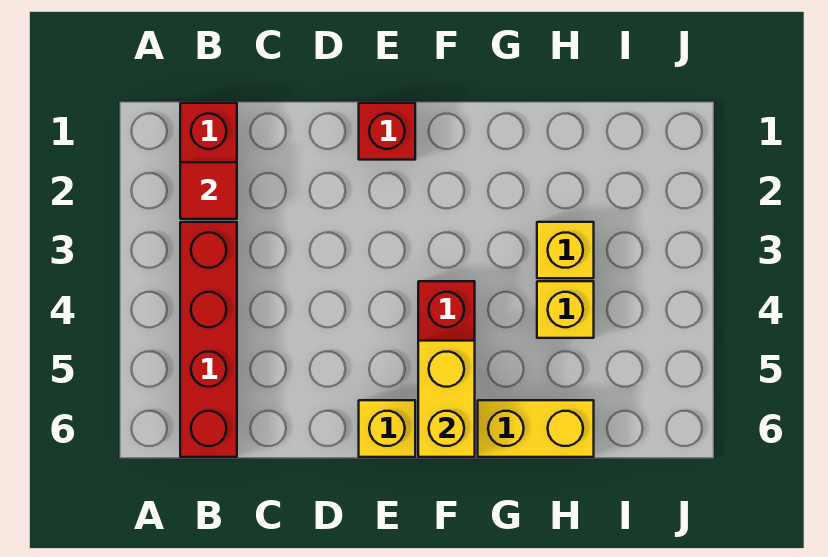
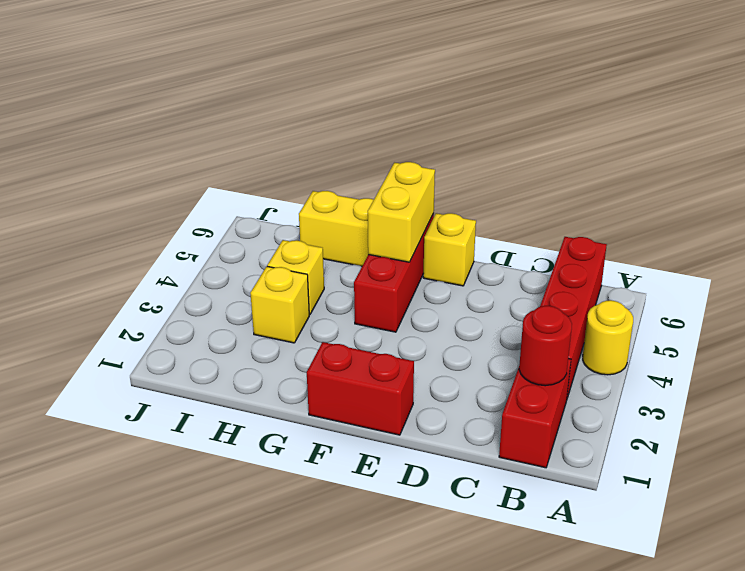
none -> yellow round brick A4 level 1
red tile B2 level 2 -> red round brick B2 level 2
red brick E1 level 1 -> red brick E1:F1 level 1

